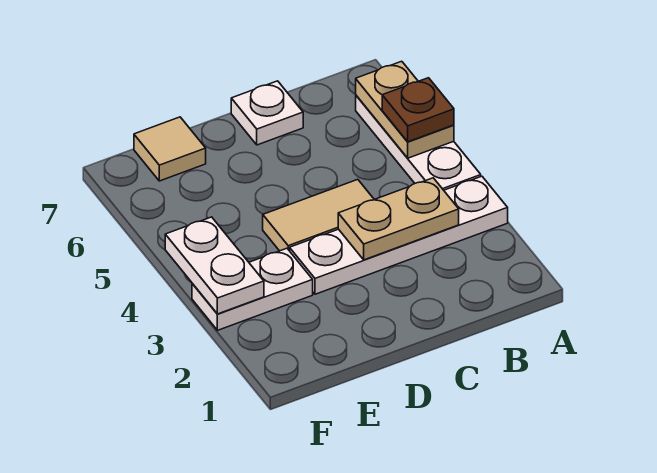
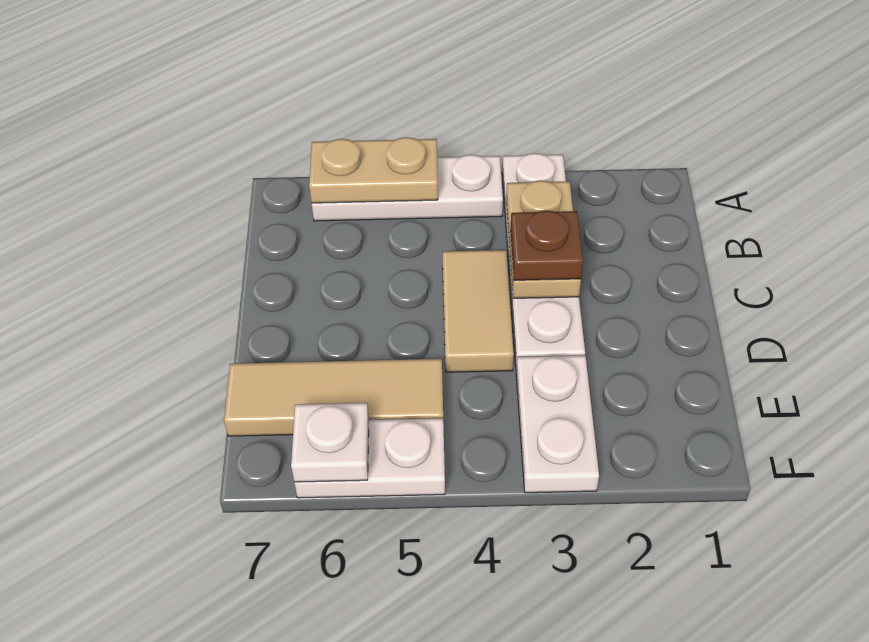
brown plate A5 level 3 -> brown plate C3 level 3
white plate C7 level 1 -> white plate F6 level 2
tan tile E7 level 1 -> tan tile E5:E7 level 1
white plate F3:F4 level 2 -> white plate F5:F6 level 1

